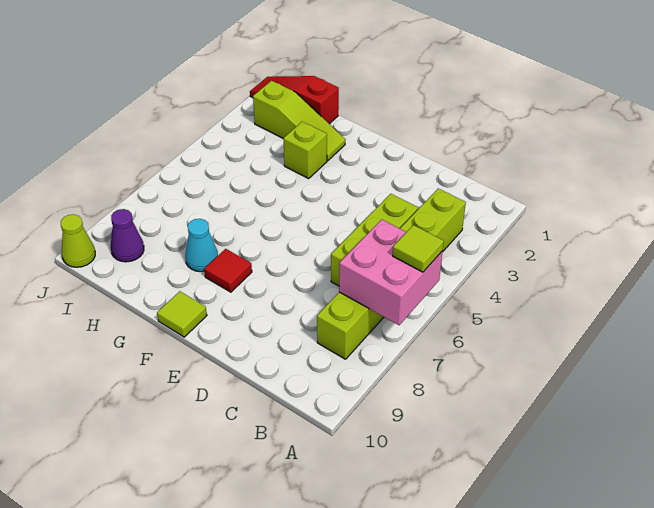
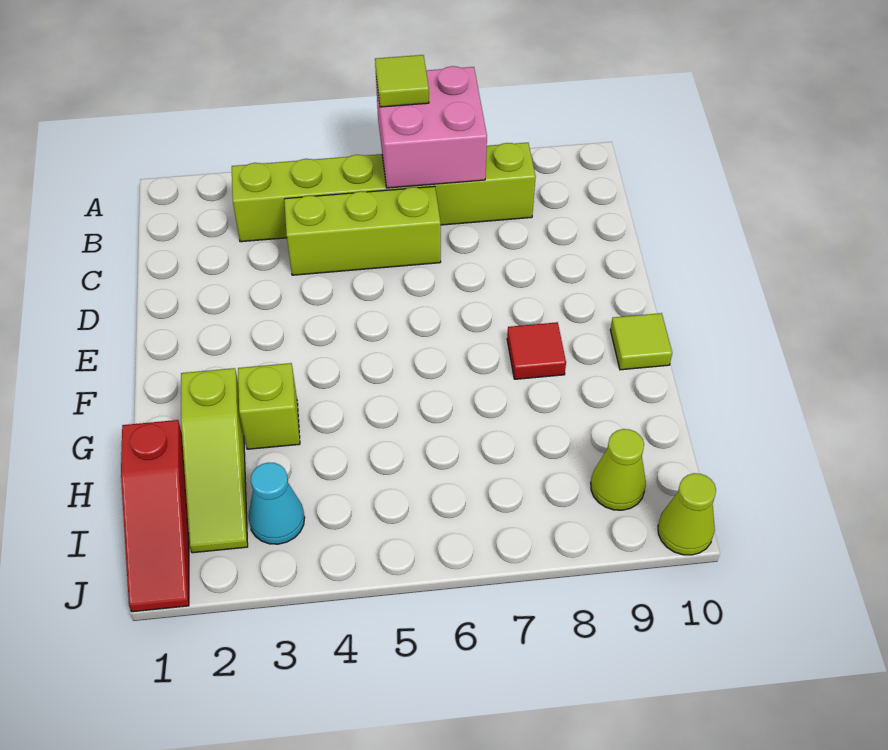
lime slope G2:I2 level 1 top I -> lime slope G2:I2 level 1 top G
cyan cone G8 level 1 -> cyan cone I3 level 1
purple cone I9 level 1 -> lime cone I9 level 1

